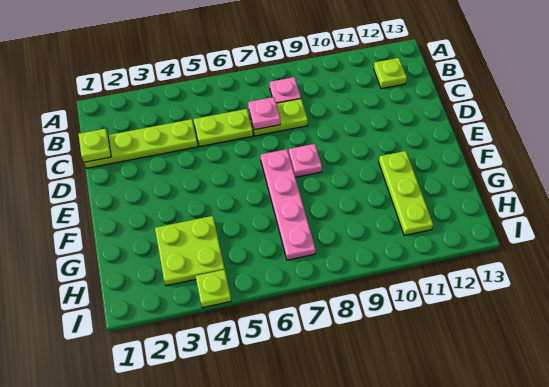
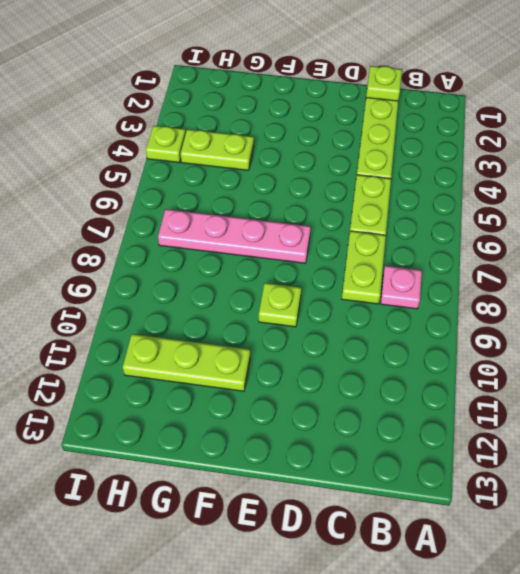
lime plate B12 level 1 -> lime plate E9 level 1
pink plate C7 level 2 -> none
pink plate E8 level 1 -> none
lime plate G3:H4 level 1 -> lime plate G4:H4 level 1

